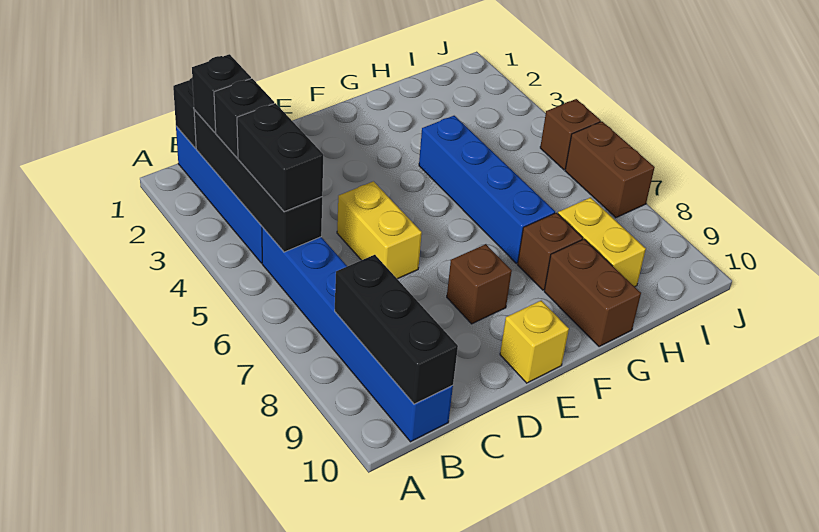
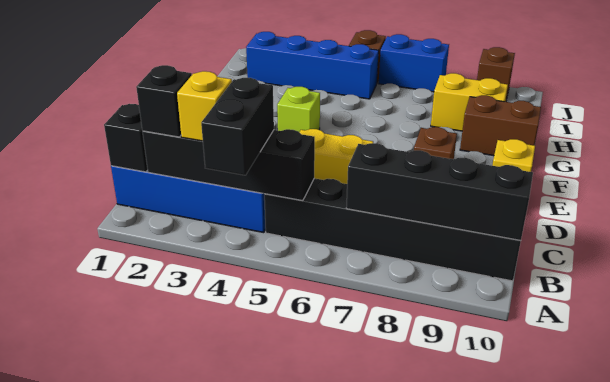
black brick B3 level 3 -> yellow brick B3 level 3
black brick B4:B5 level 3 -> black brick A4:B4 level 3
blue brick B5:B10 level 1 -> black brick B5:B10 level 1
black brick B8:B10 level 2 -> black brick B7:B10 level 2
none -> lime brick F4 level 1
blue brick G4:G7 level 1 -> blue brick I2:I5 level 1
brown brick G8 level 1 -> brown brick J9 level 1
brown brick J6:J7 level 1 -> blue brick J6:J7 level 1

